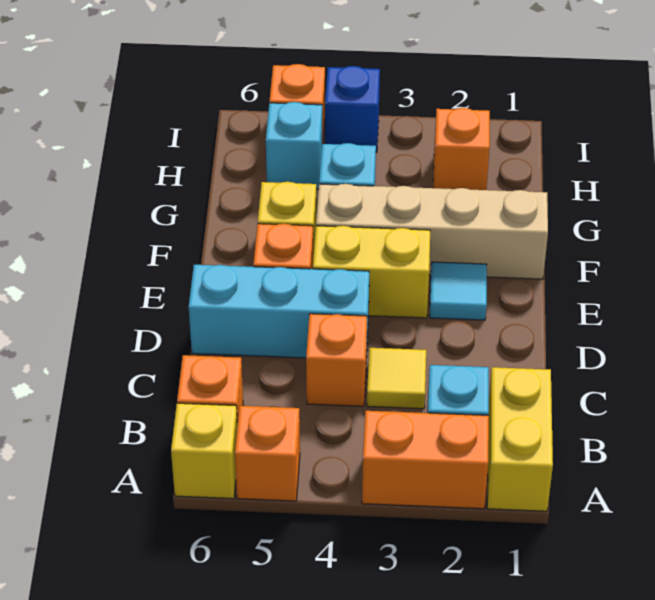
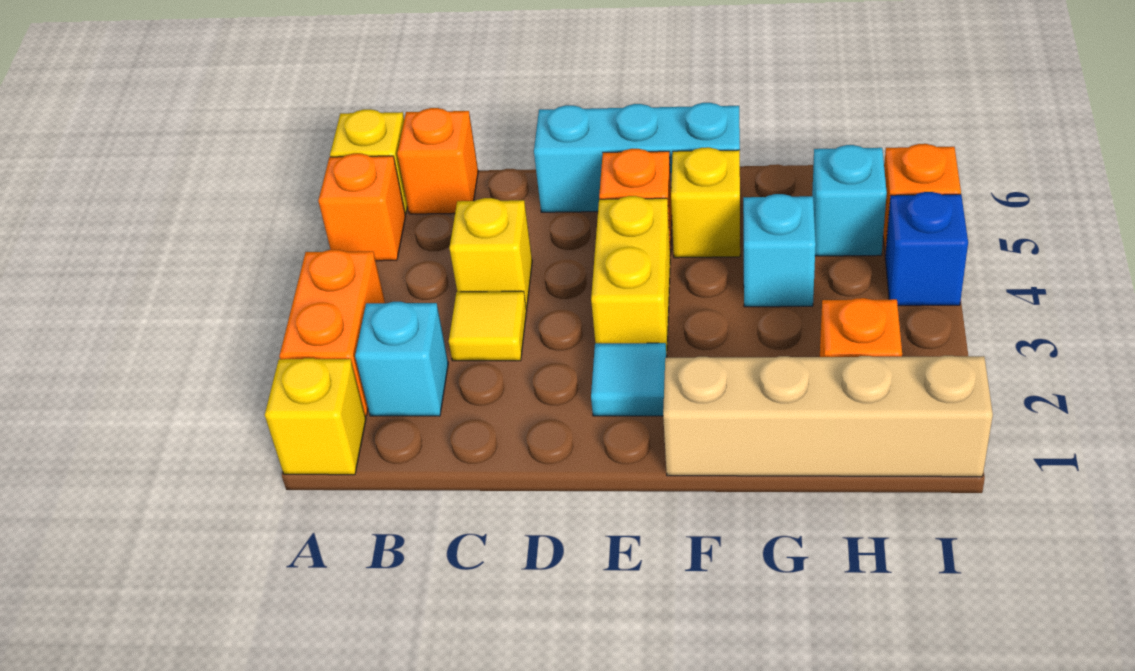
yellow brick A1:B1 level 1 -> yellow brick A1 level 1
orange brick C4 level 1 -> yellow brick C4 level 1
cyan brick D4:D6 level 1 -> cyan brick D6:F6 level 1
tan brick F1:F4 level 1 -> tan brick F1:I1 level 1

